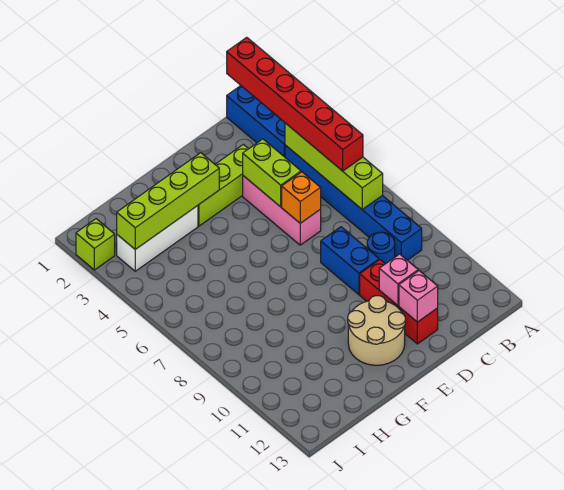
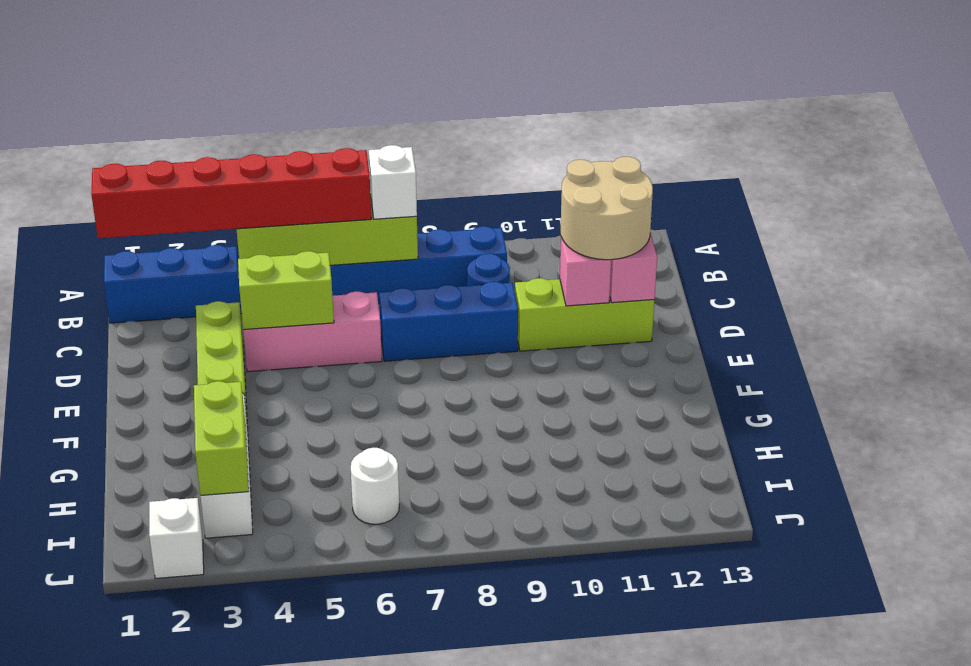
none -> white brick B7 level 3
orange brick D6 level 2 -> none
blue brick D8:D9 level 1 -> blue brick D7:D9 level 1
red brick D10:D12 level 1 -> lime brick D10:D12 level 1
tan round brick E11:F12 level 1 -> tan round brick C11:D12 level 3
lime brick F3:I3 level 2 -> lime brick H3:I3 level 2
none -> white round brick I6 level 1
lime brick J2 level 1 -> white brick J2 level 1

